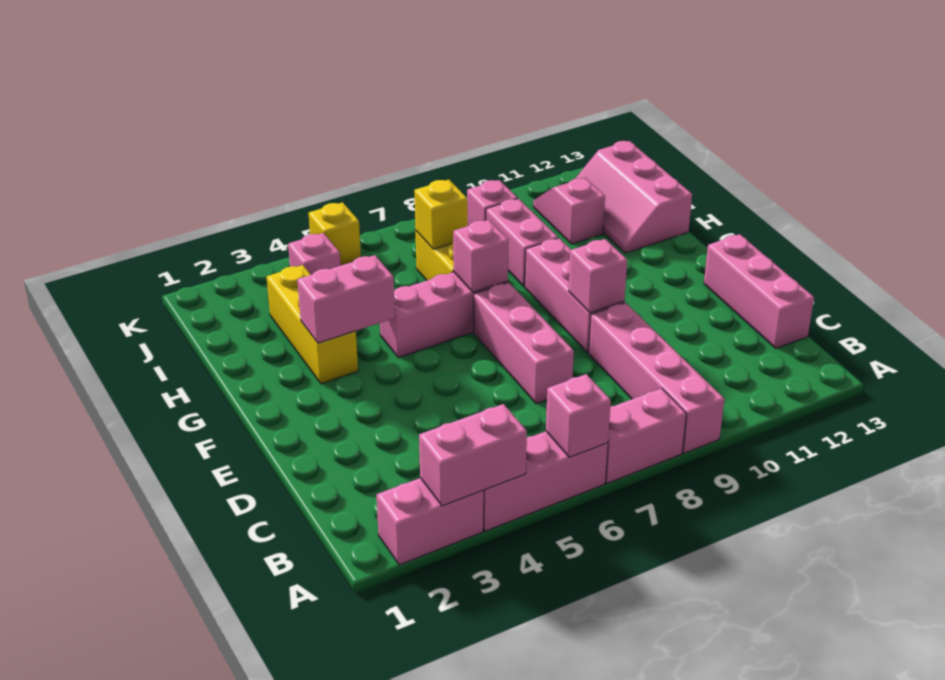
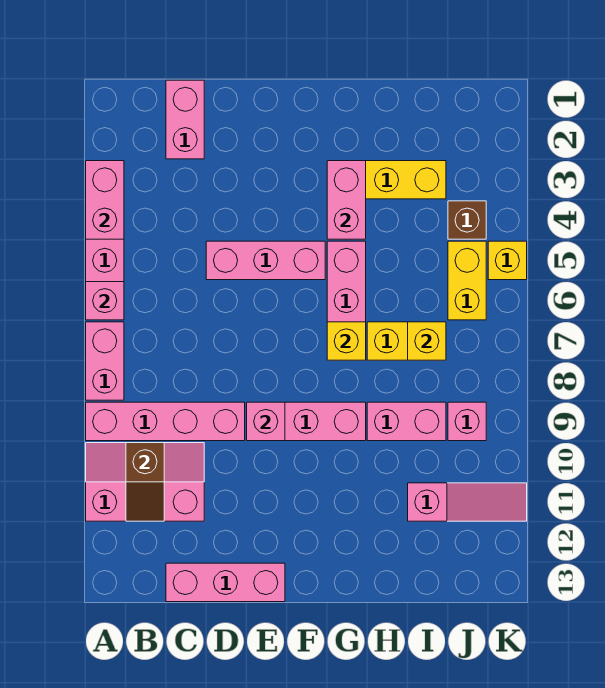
pink brick A2:A3 level 1 -> pink brick C1:C2 level 1
none -> brown slope B10:B11 level 2 top 10
pink brick D7:F7 level 1 -> pink brick D5:F5 level 1
pink brick G7 level 2 -> yellow brick G7 level 2
pink slope H12:J13 level 1 top 13 -> pink slope A10:C11 level 1 top 11
pink slope I11:J11 level 1 top I -> pink slope I11:K11 level 1 top I
pink brick J4 level 1 -> brown brick J4 level 1
none -> yellow brick J5:J6 level 1

